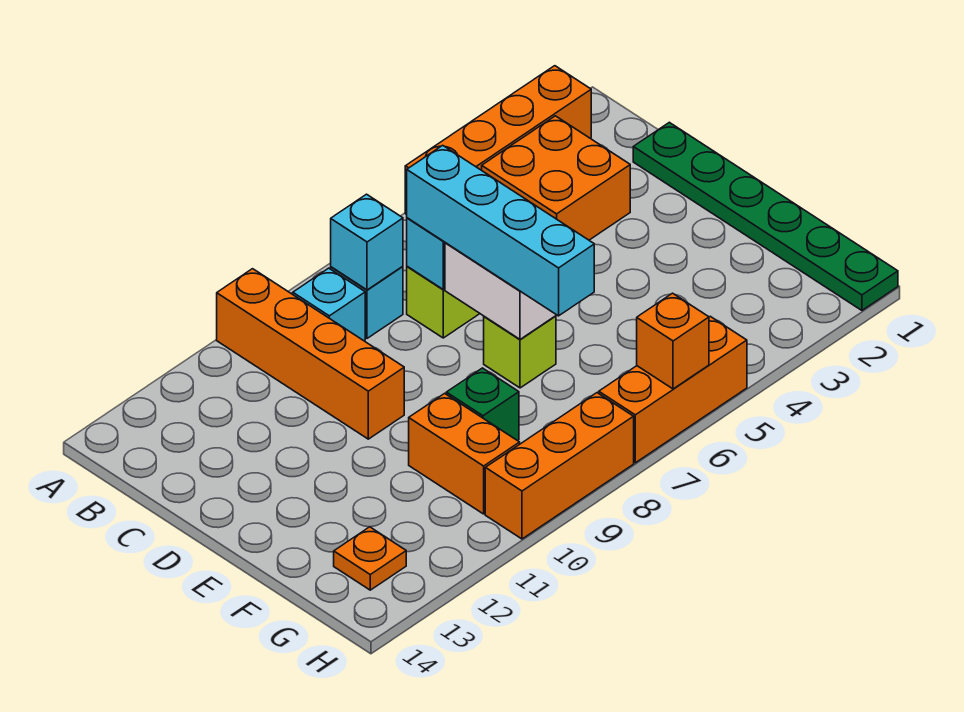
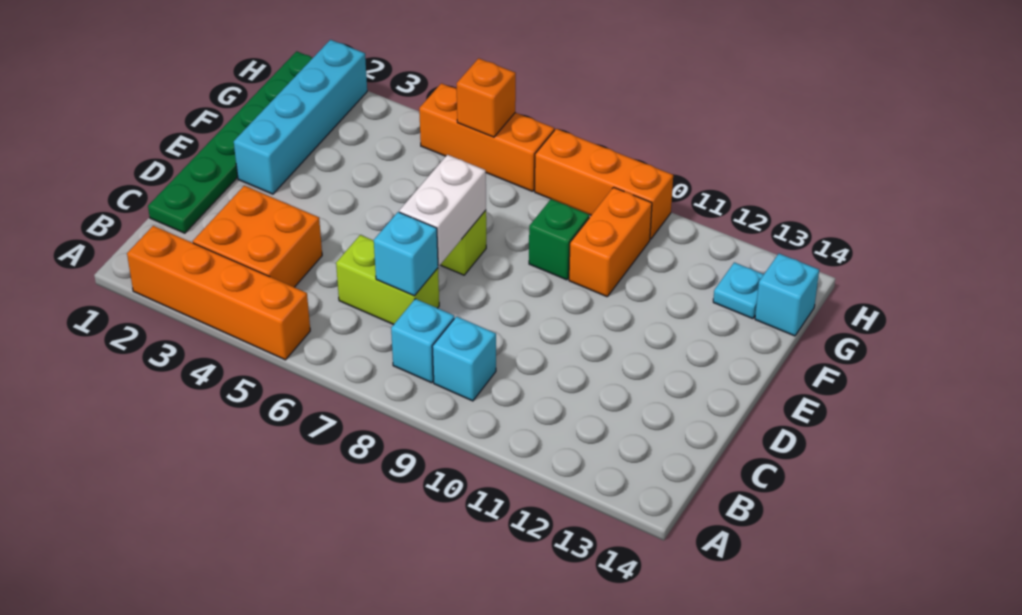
orange brick A10:D10 level 1 -> none
cyan brick B8 level 2 -> cyan brick G14 level 1
cyan brick C7:F7 level 3 -> cyan brick E2:H2 level 1
orange plate G13 level 1 -> cyan plate G13 level 1

